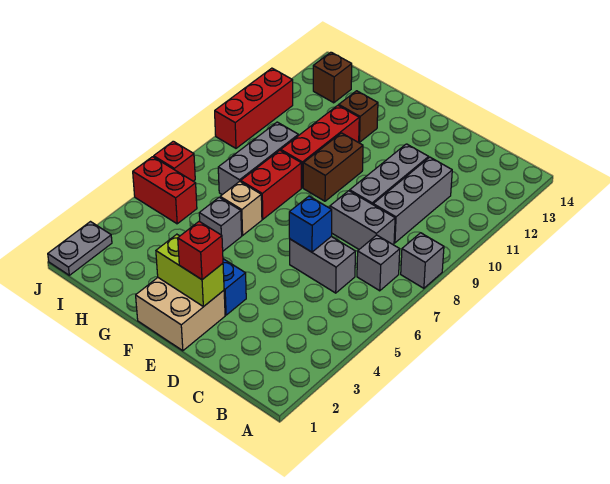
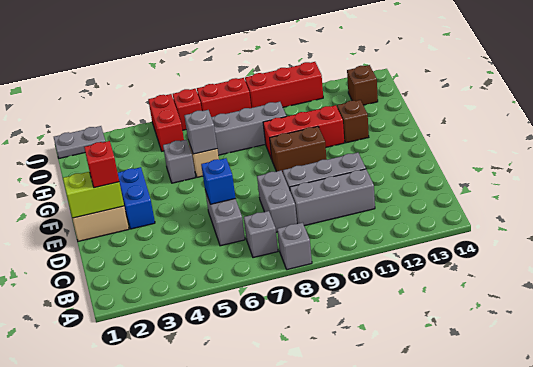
lime brick E2:F2 level 2 -> lime brick E1:E2 level 2
none -> grey brick G6 level 2
red brick G7:G8 level 1 -> red brick J7:J8 level 1

